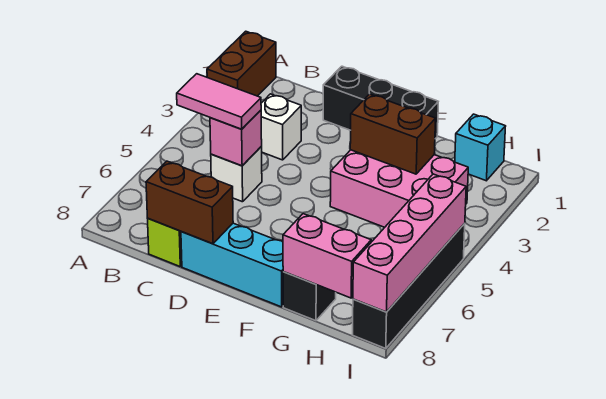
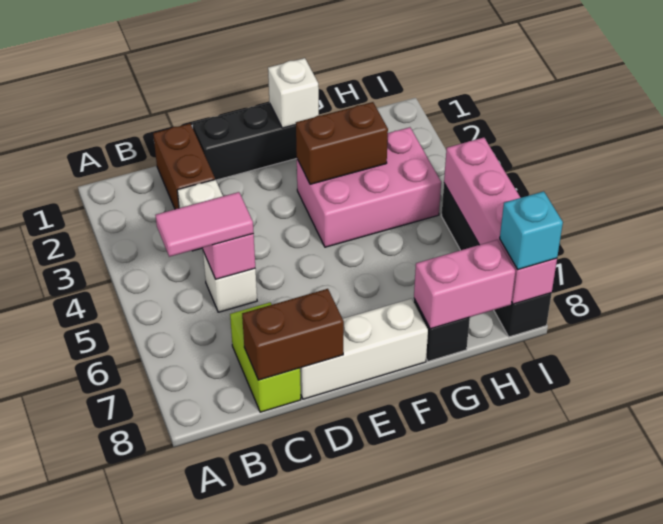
brown brick A1:A2 level 1 -> brown brick C1:C2 level 1
cyan brick D8:F8 level 1 -> white brick D8:F8 level 1
none -> white brick F1 level 2
cyan brick H1 level 1 -> cyan brick I8 level 3

